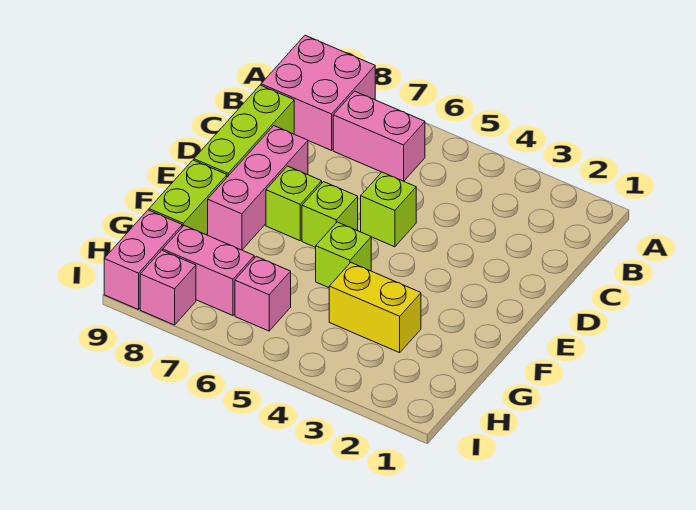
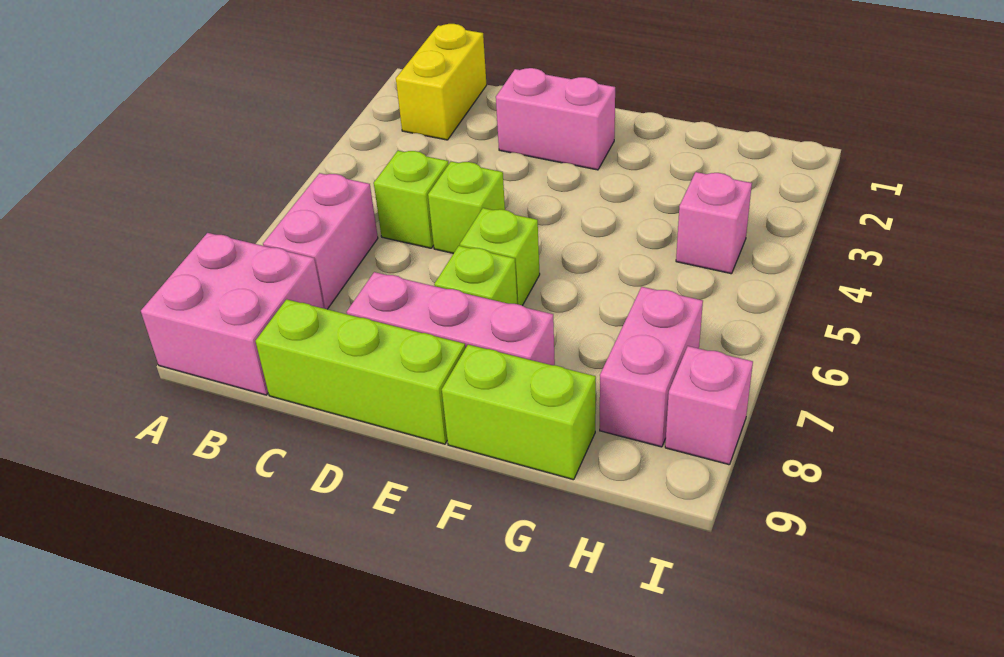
lime brick F5 level 1 -> lime brick C5 level 1
yellow brick G3:G4 level 1 -> yellow brick B1:B2 level 1
pink brick H6 level 1 -> pink brick H4 level 1
pink brick H9:I9 level 1 -> pink brick D2:E2 level 1

